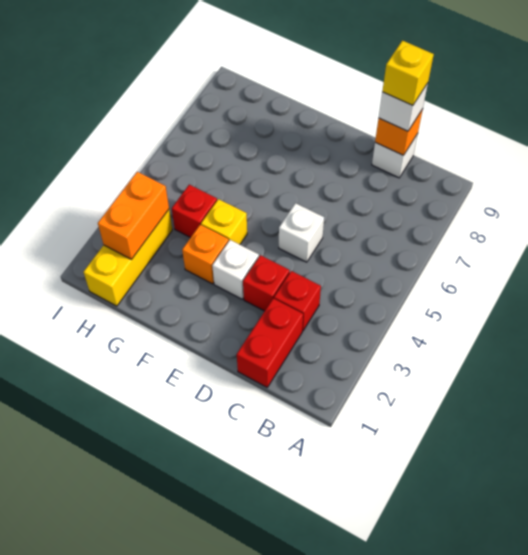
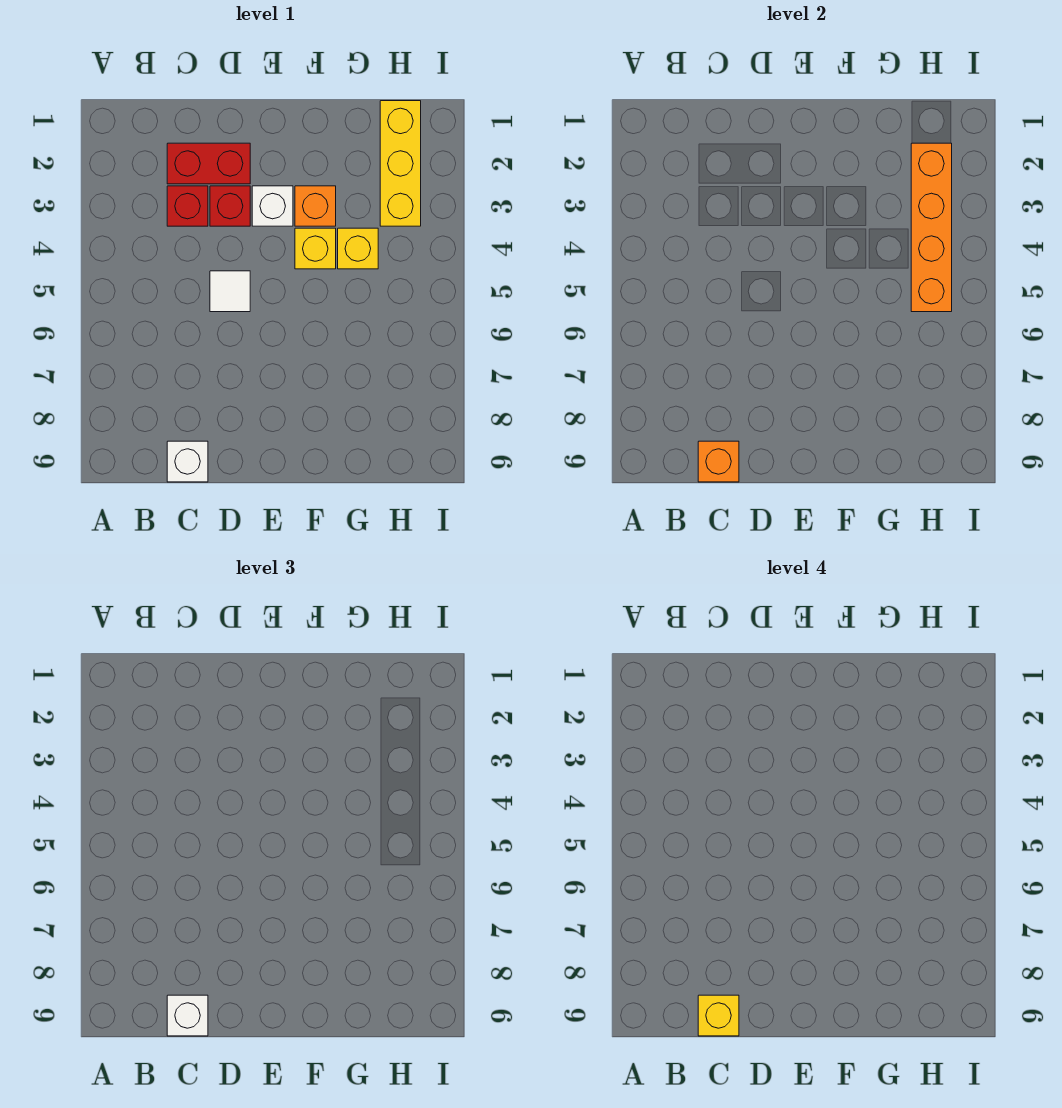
red brick C1:C2 level 1 -> red brick C2:D2 level 1
white brick D5 level 1 -> white tile D5 level 1
red brick G4 level 1 -> yellow brick G4 level 1
orange brick H2:H3 level 2 -> orange brick H2:H5 level 2

